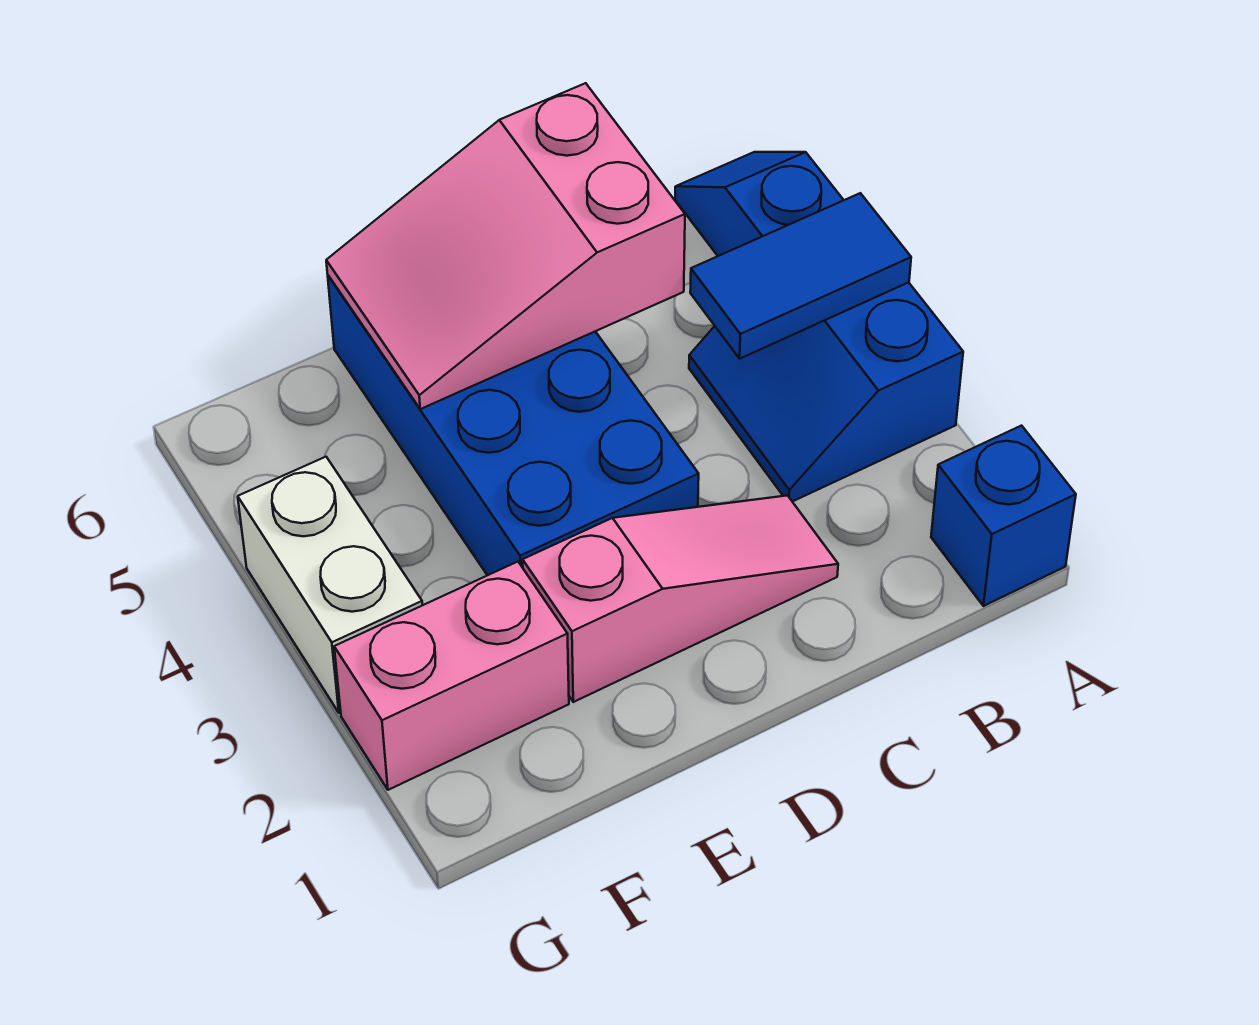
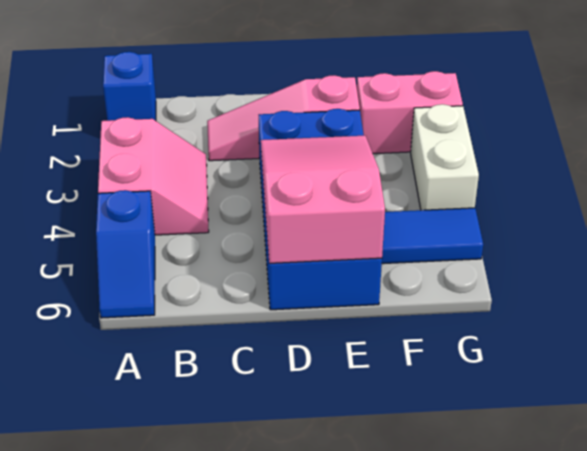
blue slope A3:B4 level 1 top A -> pink slope A3:B4 level 1 top A
blue tile A4:B4 level 2 -> blue tile F5:G5 level 1
pink slope C5:E6 level 2 top C -> pink slope D4:E6 level 2 top 6

